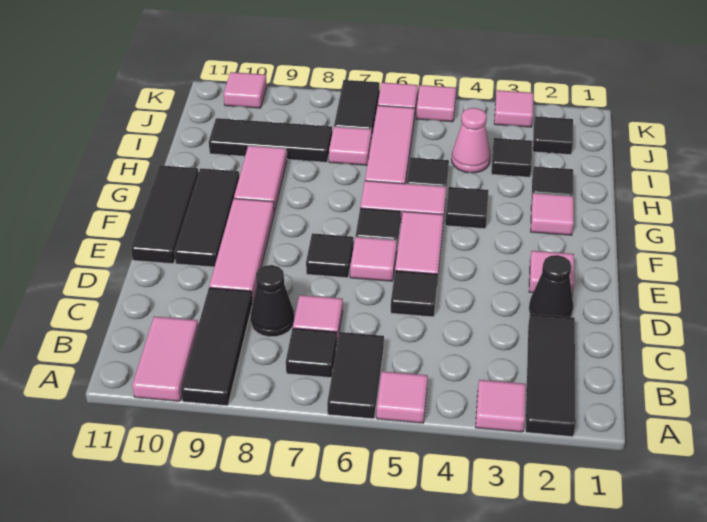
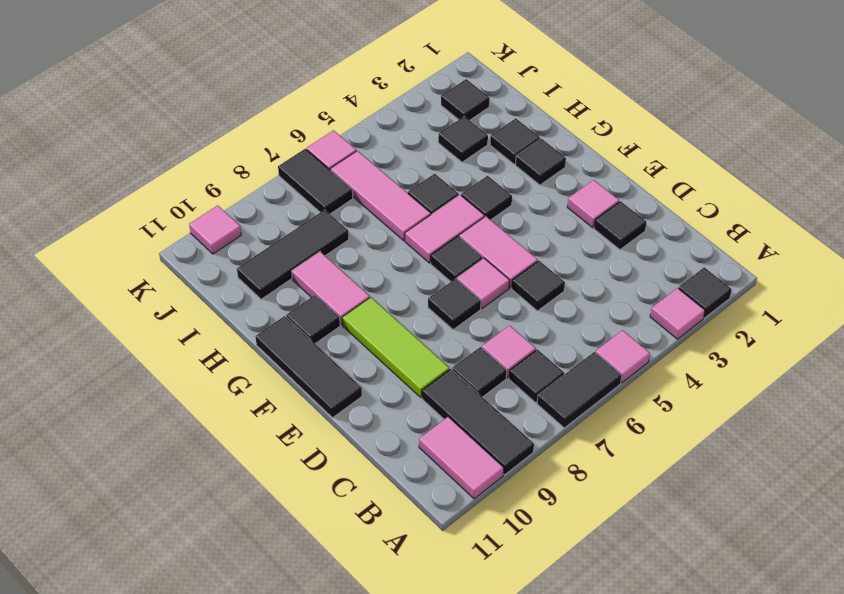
black tile A2:C2 level 1 -> black tile A2 level 1
black tile A6:B6 level 1 -> black tile A6:A7 level 1
black cone C8 level 1 -> black tile C8 level 1
black cone D2 level 1 -> black tile D2 level 1
pink tile D9:F9 level 1 -> lime tile D9:F9 level 1
black tile E10:G10 level 1 -> black tile G10 level 1
pink tile G2 level 1 -> black tile G2 level 1
pink cone I4 level 1 -> none
pink tile I7 level 1 -> none
pink tile K3 level 1 -> none
pink tile K5 level 1 -> none

